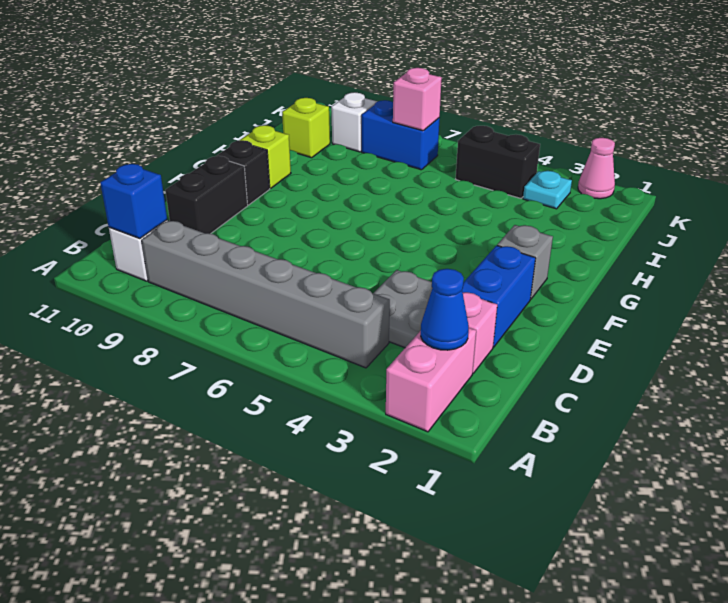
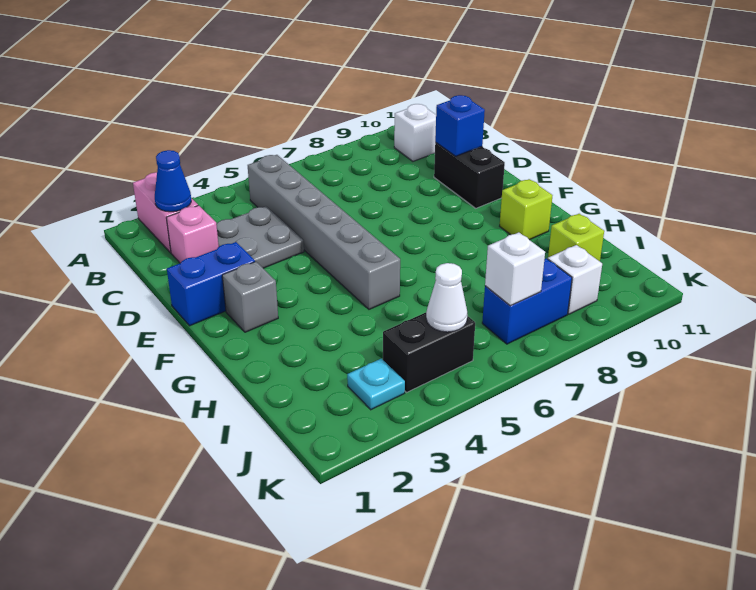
grey brick B4:B9 level 1 -> grey brick B5:G5 level 1
blue brick B10 level 2 -> blue brick D10 level 2
blue brick D2:E2 level 1 -> blue brick E1:E2 level 1
black brick F10 level 1 -> none
none -> white cone J5 level 2
pink brick J7 level 2 -> white brick J7 level 2
pink cone K2 level 1 -> none

